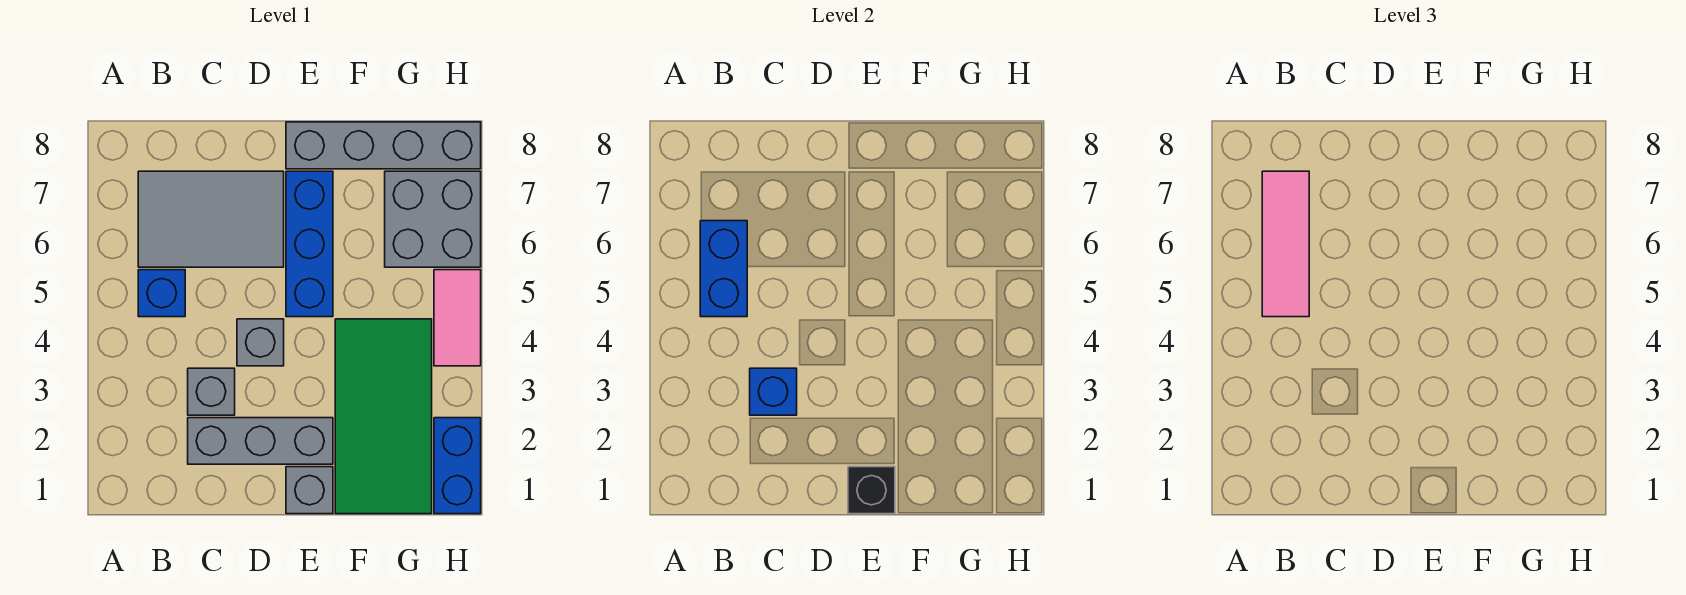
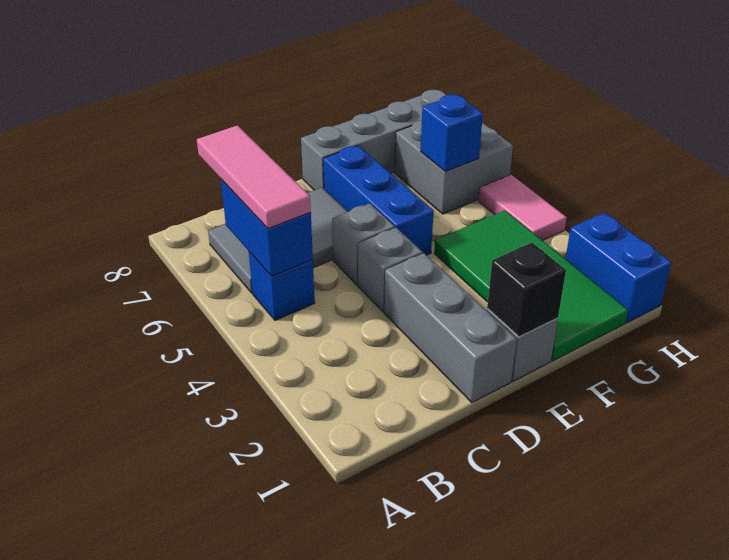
grey brick C2:E2 level 1 -> grey brick D1:D3 level 1
grey brick C3 level 1 -> grey brick D5 level 1
blue brick C3 level 2 -> blue brick G6 level 2

